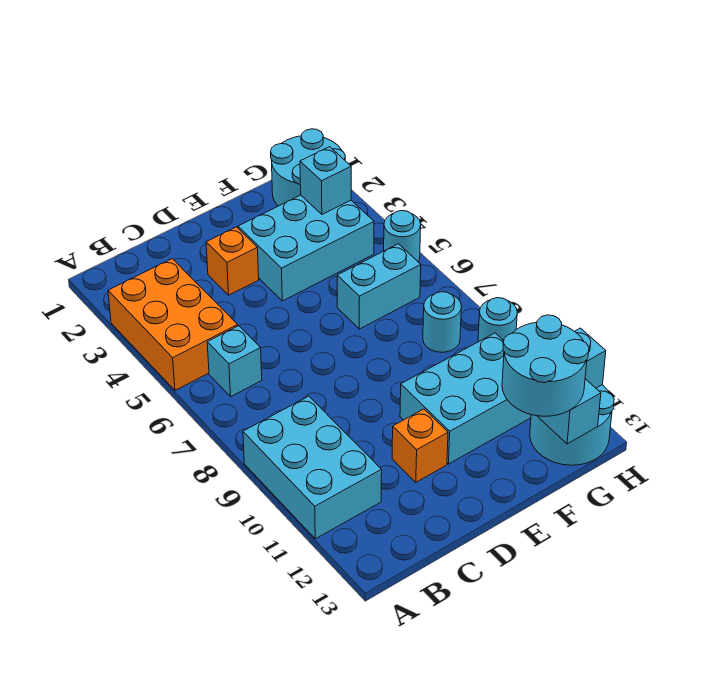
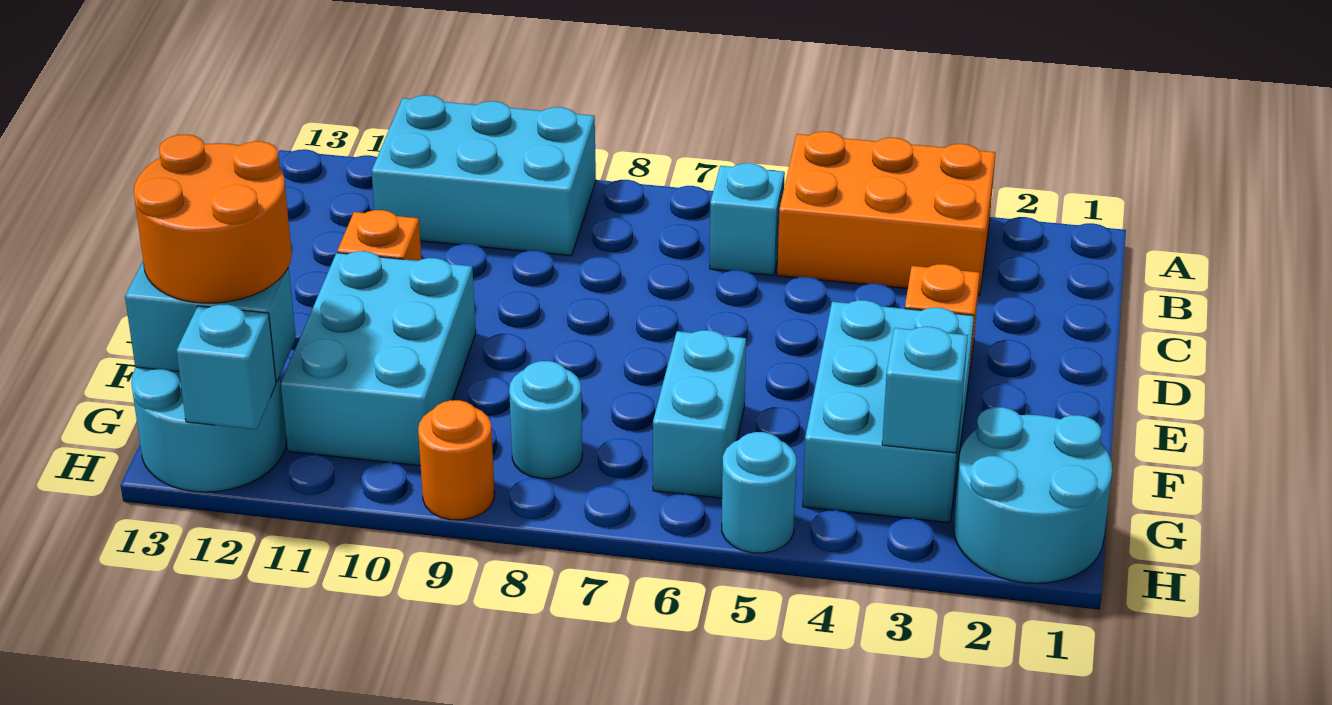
cyan round brick F12:G13 level 3 -> orange round brick F12:G13 level 3
cyan round brick H9 level 1 -> orange round brick H9 level 1

